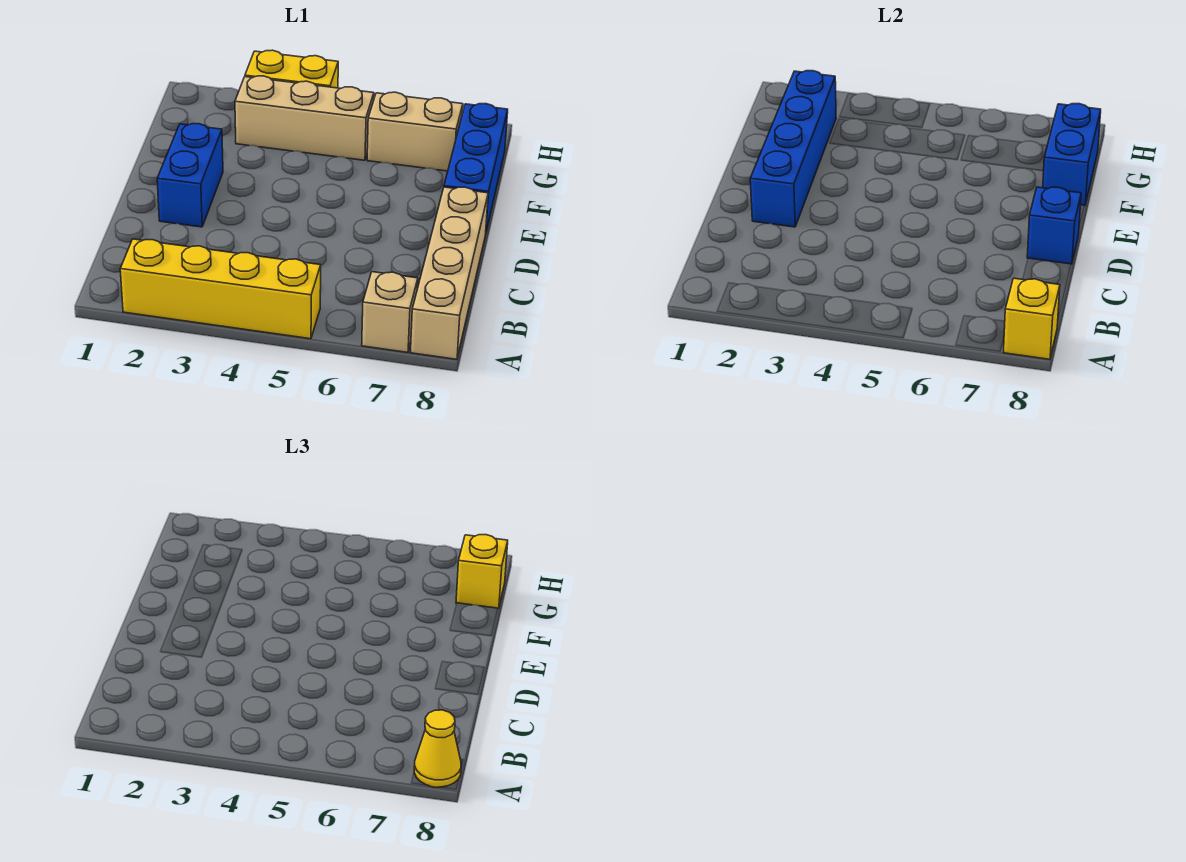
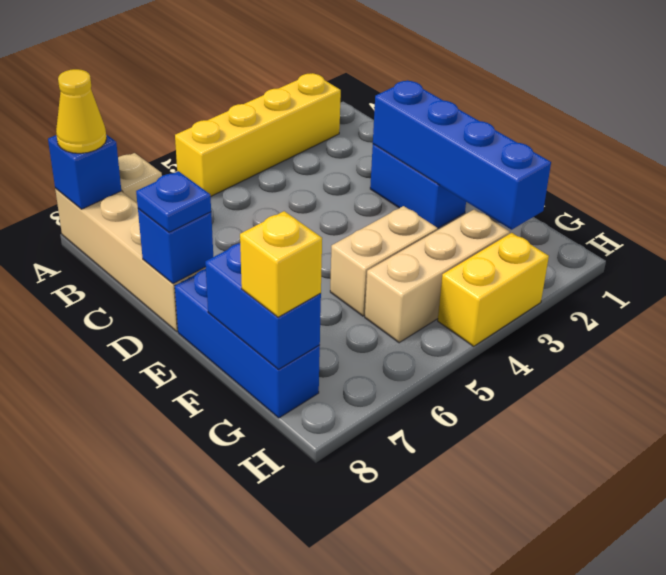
yellow brick A8 level 2 -> blue brick A8 level 2
none -> blue plate D8 level 3
tan brick G6:G7 level 1 -> tan brick F4:F5 level 1

